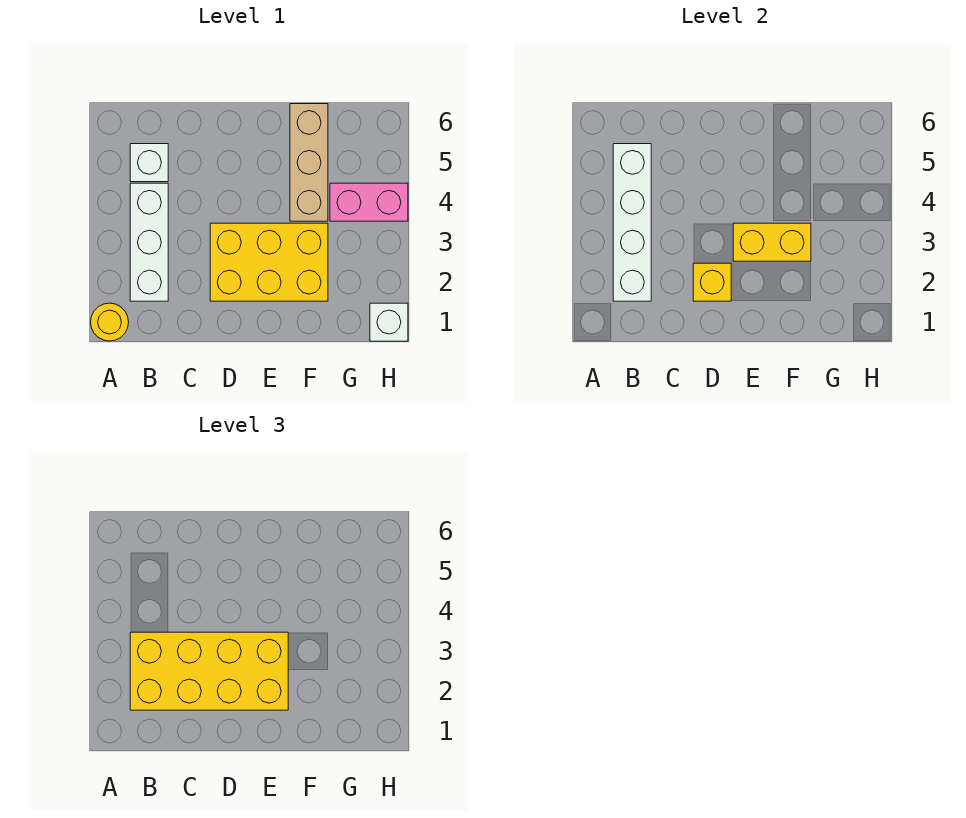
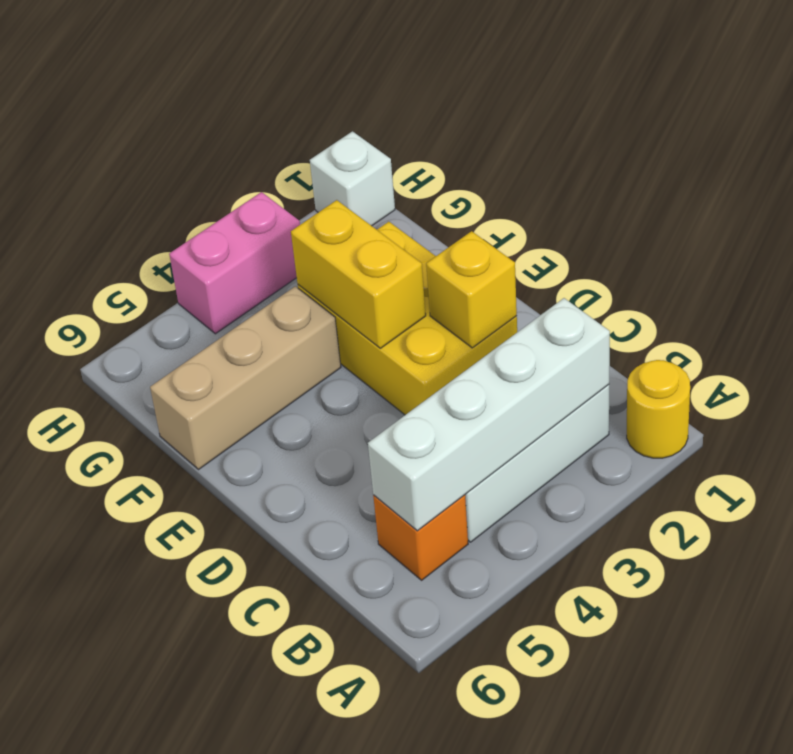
yellow brick B2:E3 level 3 -> none
white brick B5 level 1 -> orange brick B5 level 1
pink brick G4:H4 level 1 -> pink brick H3:H4 level 1

